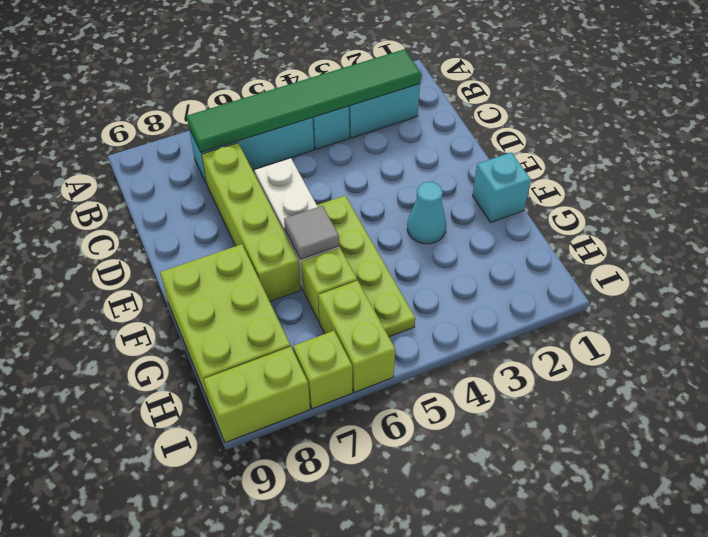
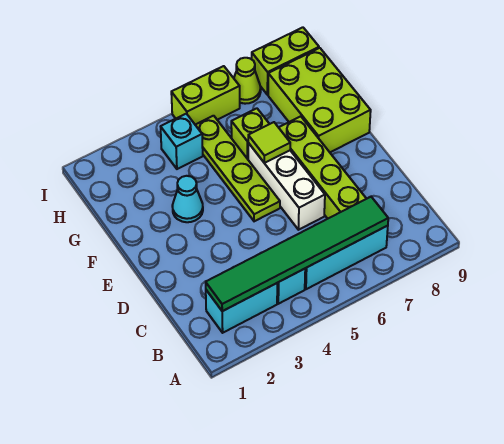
cyan brick F1 level 1 -> cyan brick H4 level 1
grey tile F6 level 2 -> lime tile F6 level 2
lime brick H6:I6 level 1 -> lime brick I5:I6 level 1
lime brick I7 level 1 -> lime cone I7 level 1

